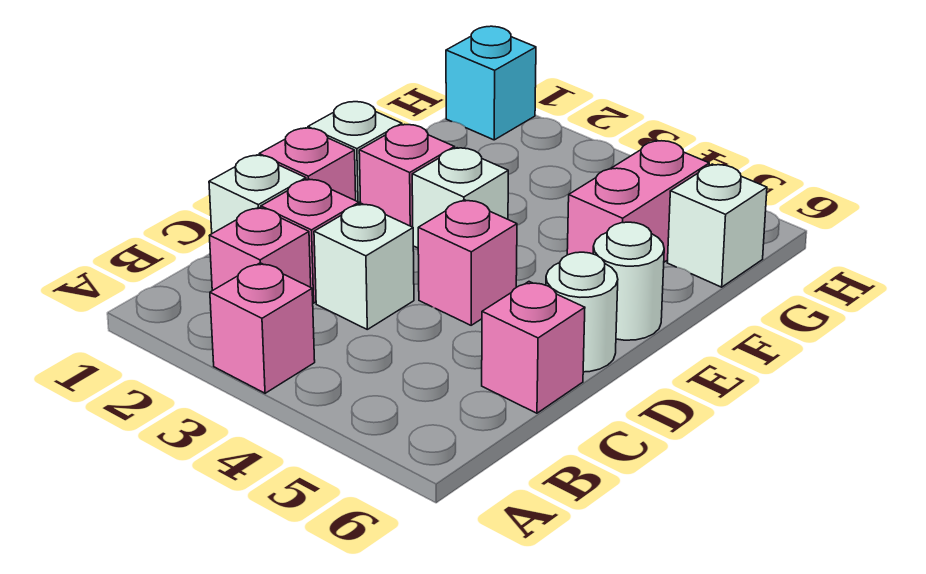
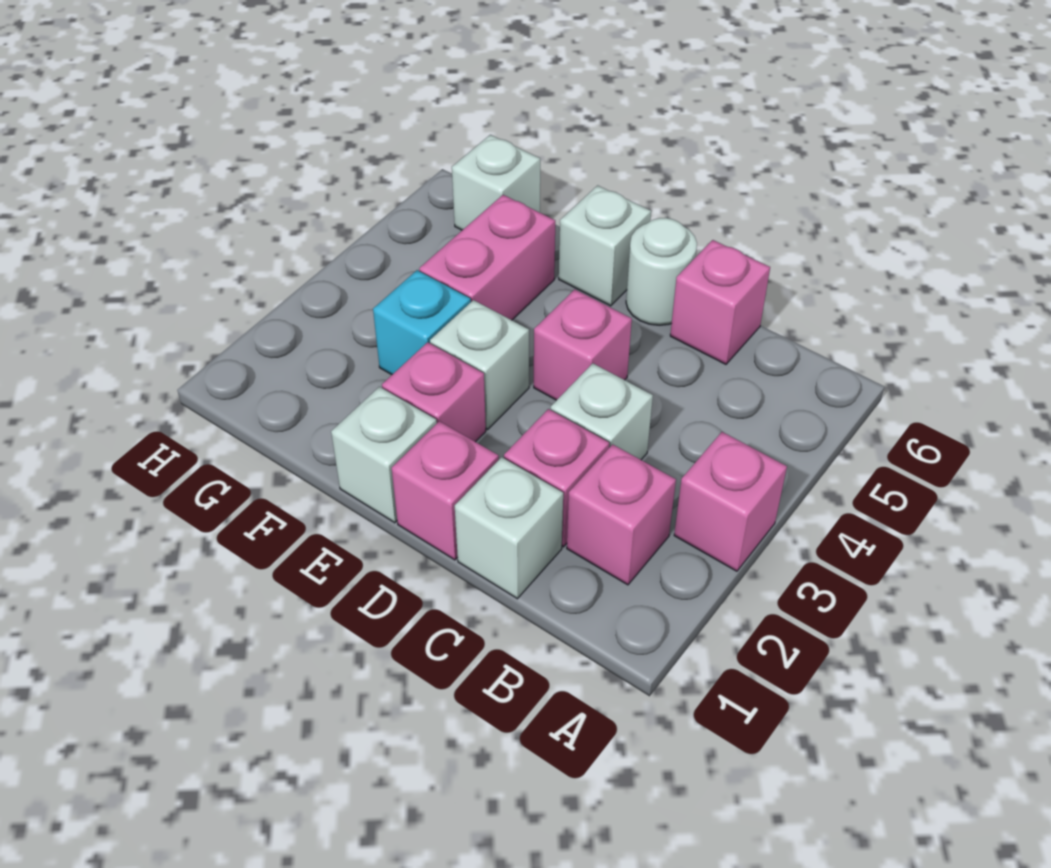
white round brick E6 level 1 -> white brick E6 level 1
pink brick F5:G5 level 1 -> pink brick F4:F5 level 1
cyan brick H1 level 1 -> cyan brick F3 level 1

